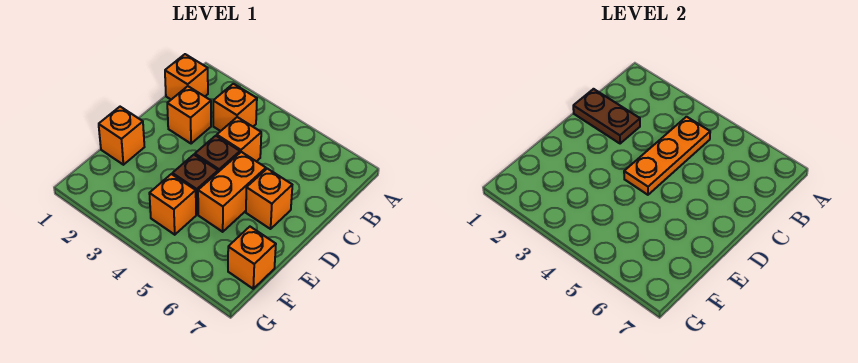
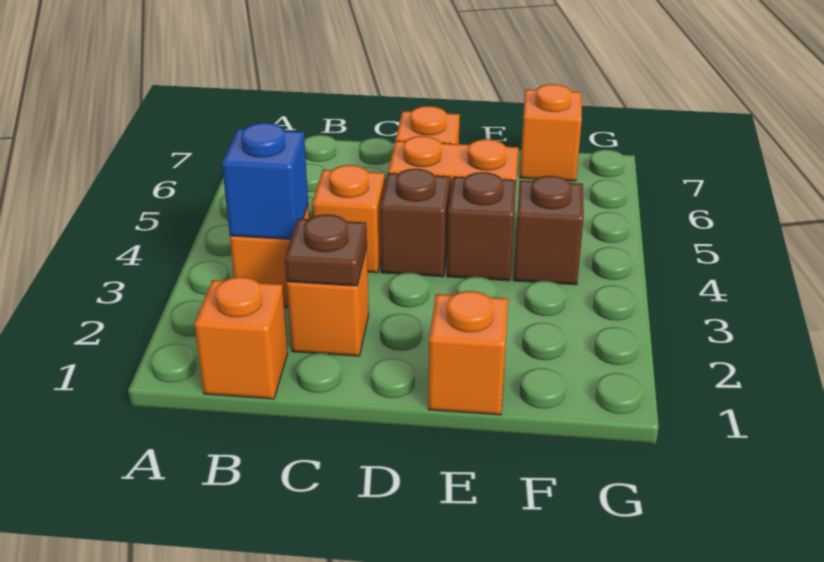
none -> blue brick B3 level 2
orange plate B4:D4 level 2 -> none
brown plate C1:C2 level 2 -> brown plate C2 level 2
orange brick F4 level 1 -> brown brick F4 level 1

